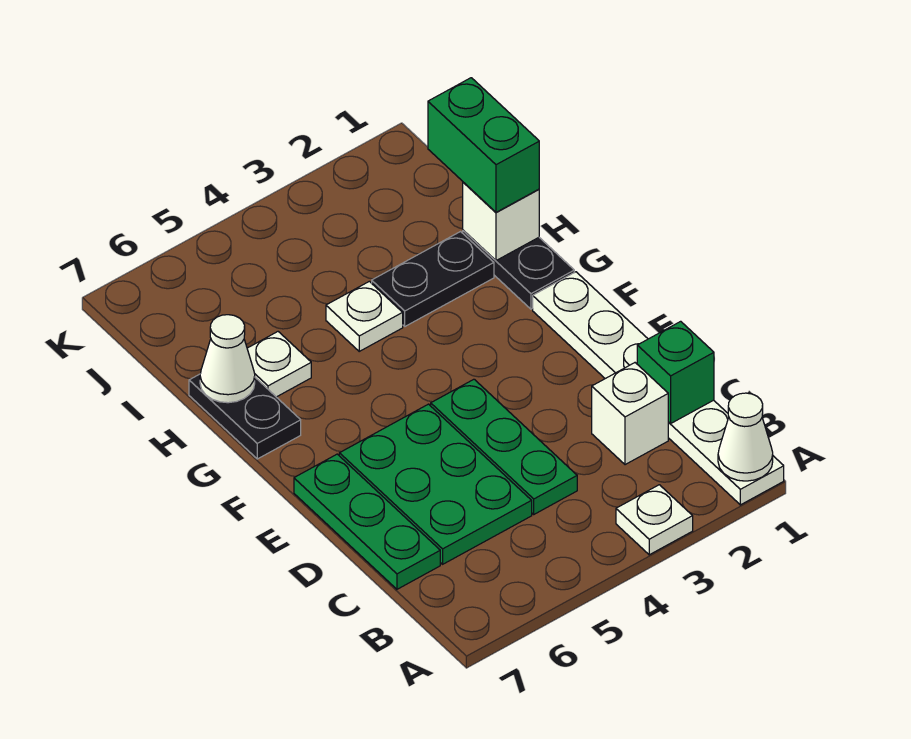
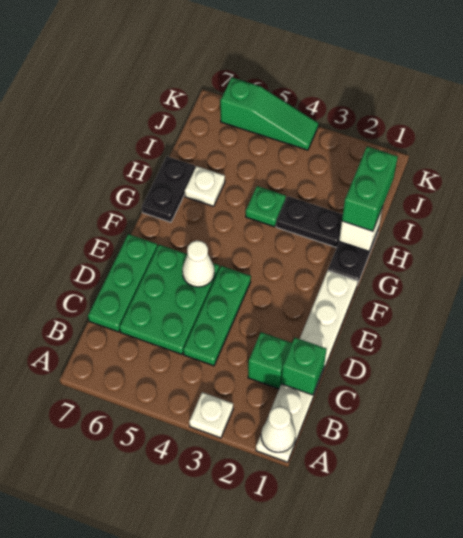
white brick C2 level 1 -> green brick C2 level 1
white plate H4 level 1 -> green plate H4 level 1
white cone H7 level 2 -> white cone E5 level 2
none -> green slope K4:K6 level 1 top 6

